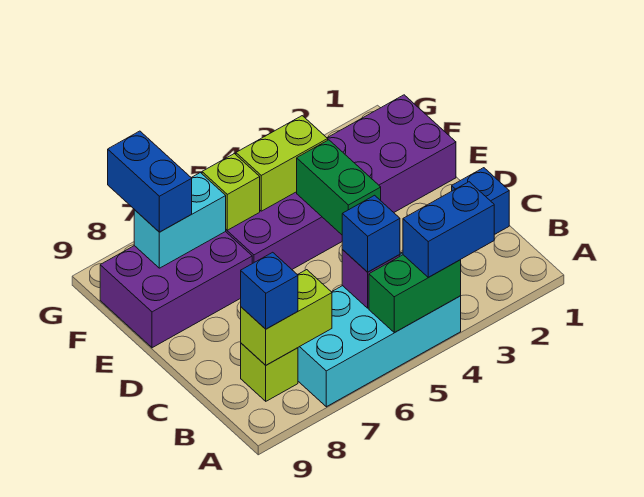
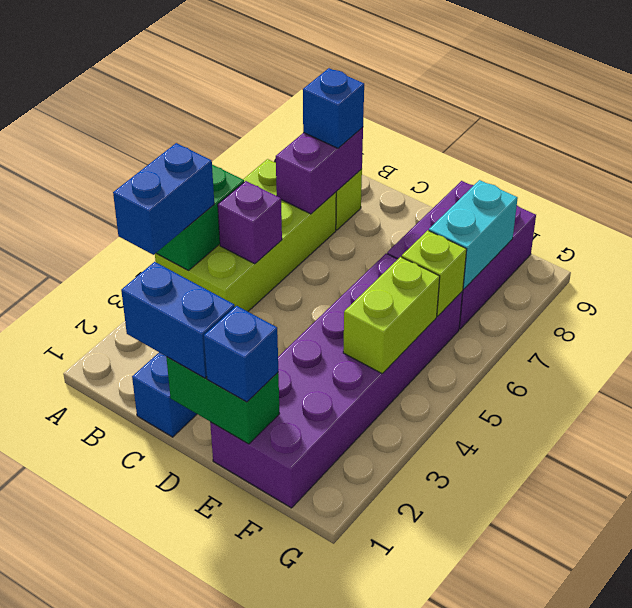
cyan brick A4:B7 level 1 -> lime brick A4:B7 level 1
blue brick B5 level 3 -> blue brick E1 level 3
lime brick B7:B8 level 2 -> purple brick B7:B8 level 2
green brick D4:E4 level 2 -> green brick D1:E1 level 2
blue brick F8:G8 level 3 -> blue brick C1:D1 level 3

